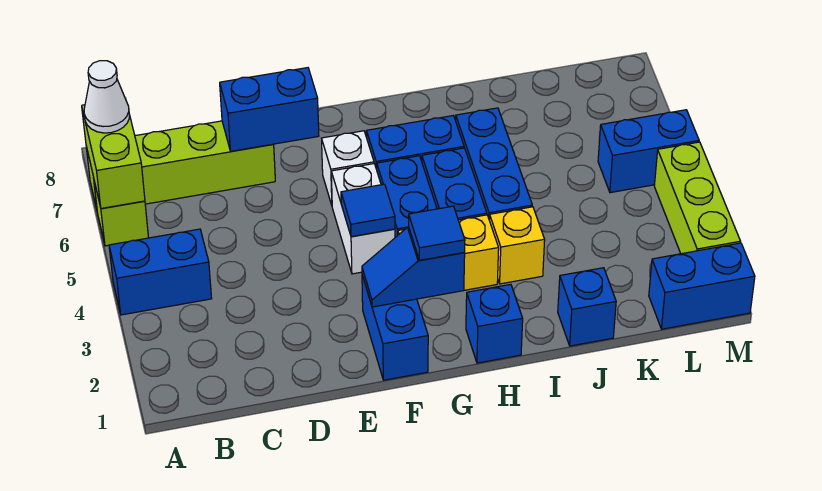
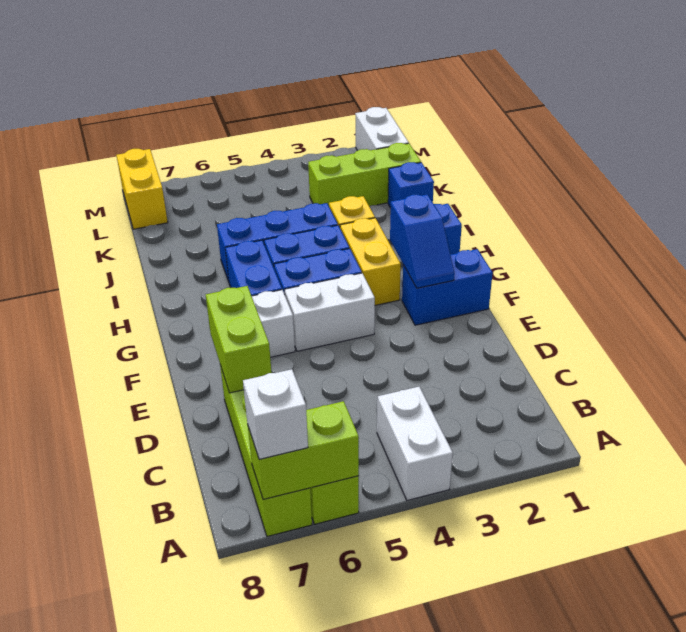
blue brick A4:B4 level 1 -> white brick A4:B4 level 1
white cone A7 level 3 -> white brick A7 level 3
blue brick D7:E7 level 2 -> lime brick D7:E7 level 2
blue tile F4 level 2 -> none
blue tile G2 level 3 -> none
blue brick L1:M1 level 1 -> white brick L1:M1 level 1
blue brick L5:M5 level 1 -> none
none -> yellow brick L8:M8 level 1
lime brick M2:M4 level 1 -> lime brick K1:K3 level 1

